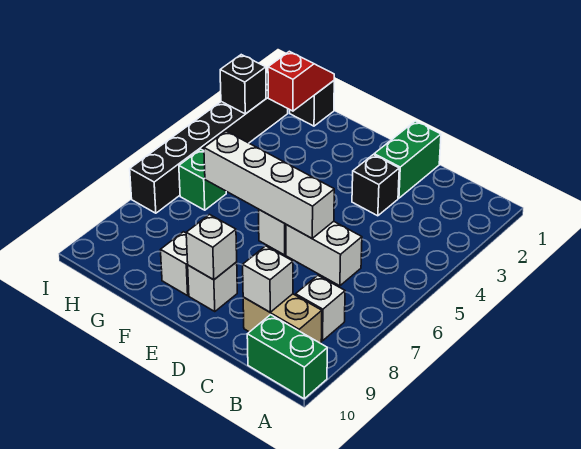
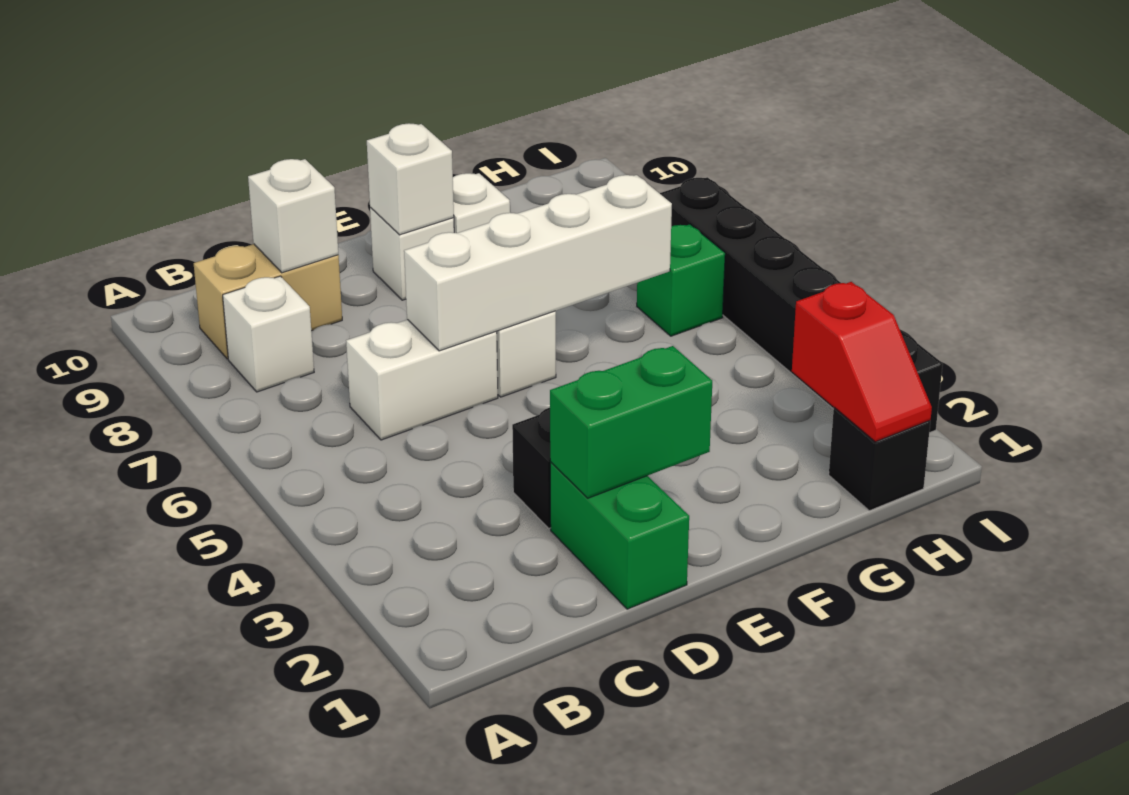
green brick A10:B10 level 1 -> green brick D2:E2 level 2
black brick I3 level 2 -> none

